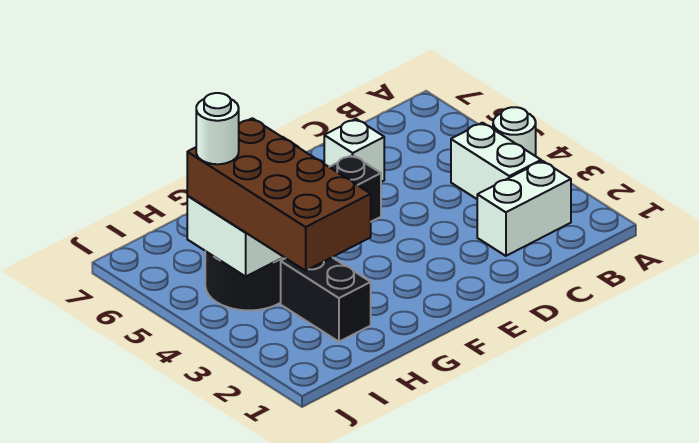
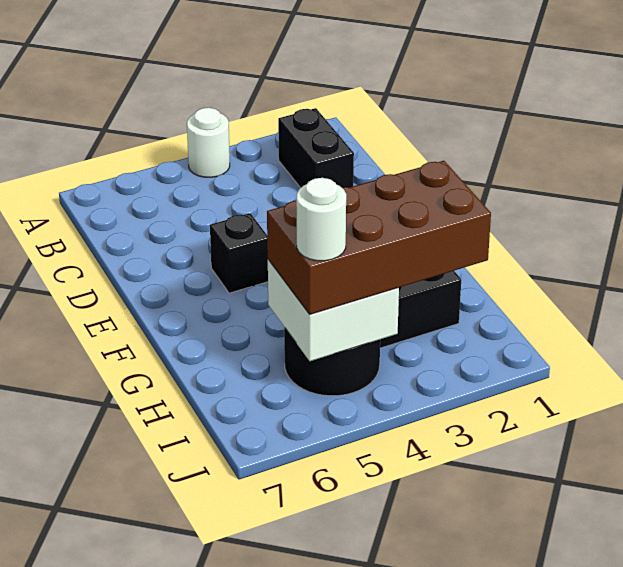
white brick B2:C2 level 1 -> black brick B2:C2 level 1
white brick B3:B4 level 1 -> none
white brick D6 level 1 -> none

